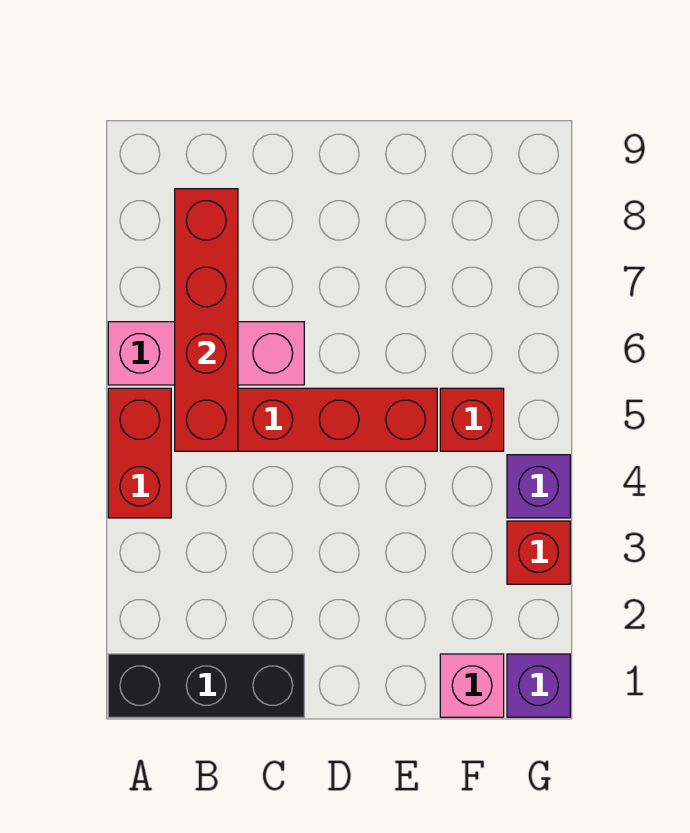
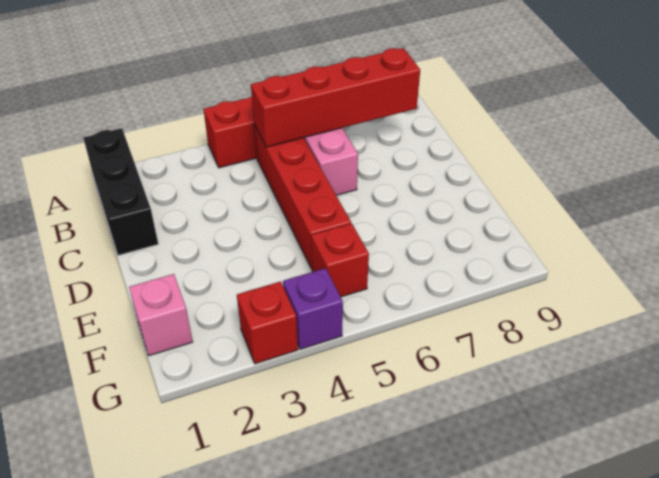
purple brick G1 level 1 -> none

